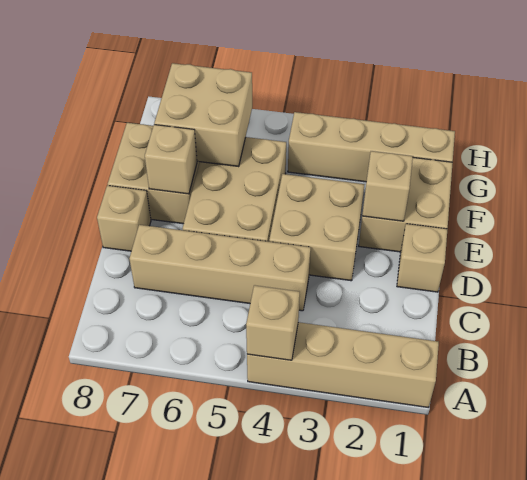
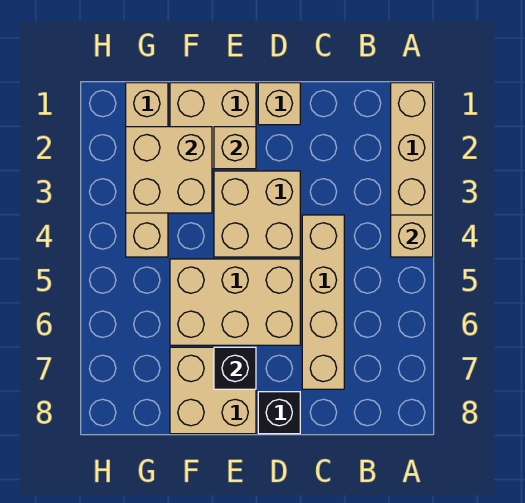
tan brick D8 level 1 -> black brick D8 level 1
tan brick E7 level 2 -> black brick E7 level 2
tan brick F6:G7 level 2 -> tan brick F2:G3 level 2

